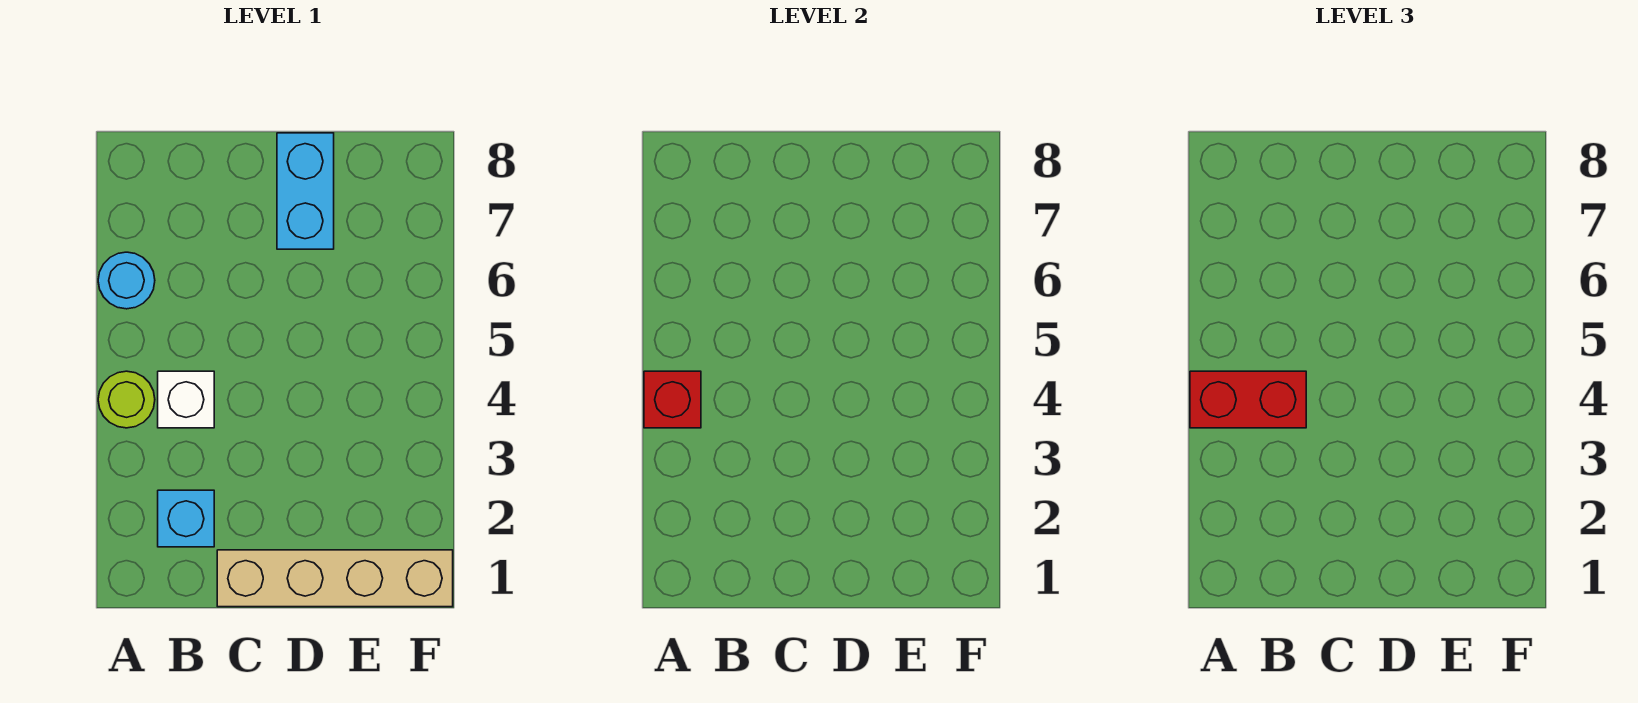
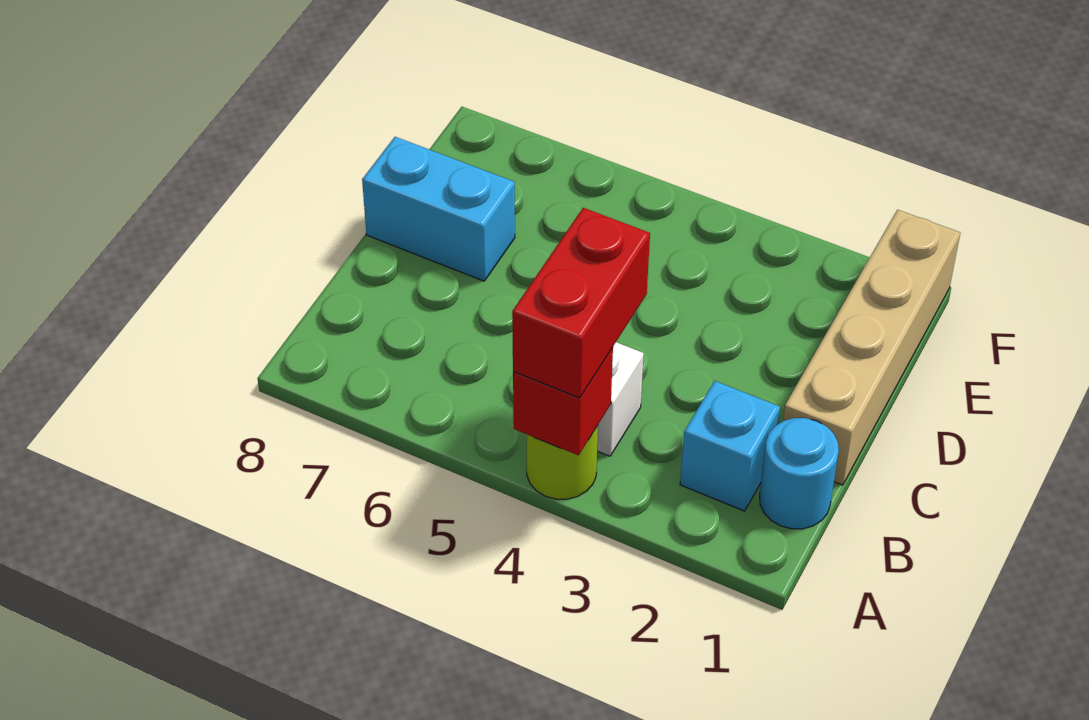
cyan round brick A6 level 1 -> cyan round brick B1 level 1

